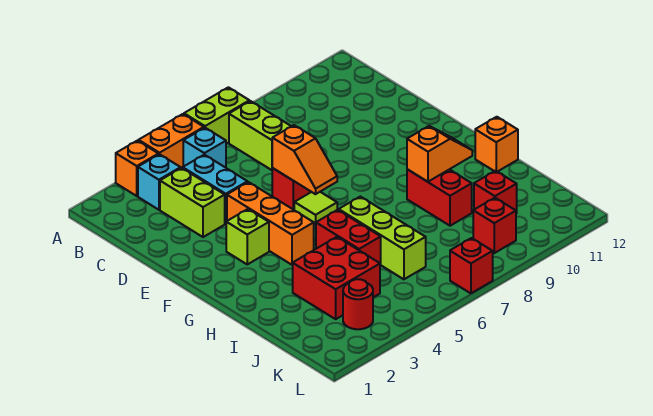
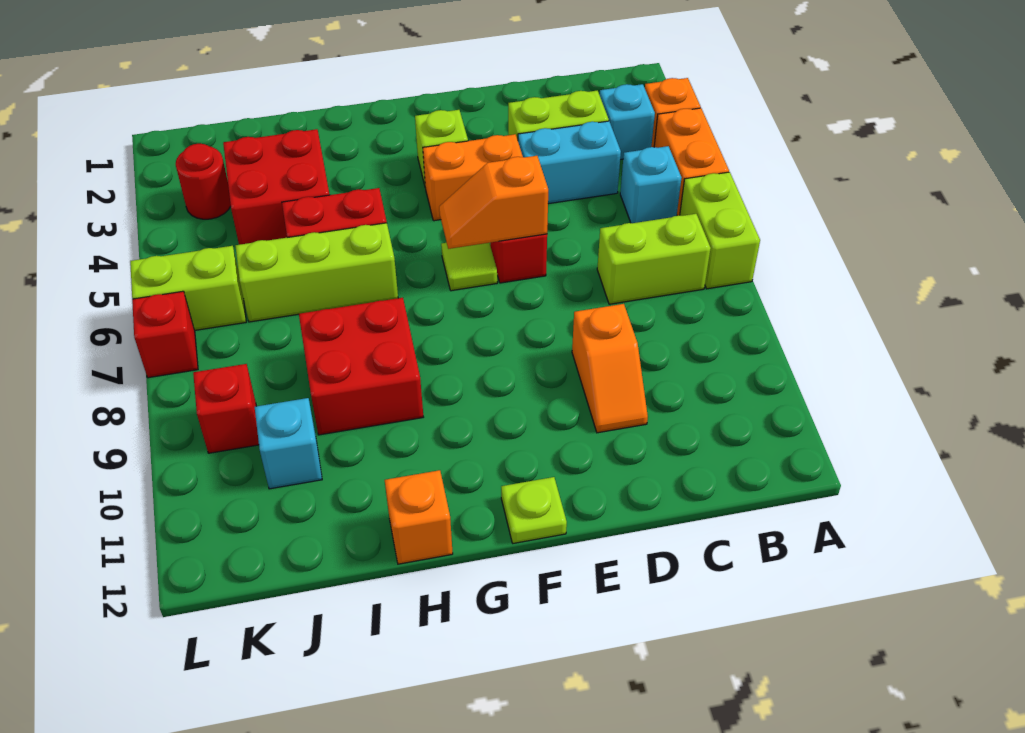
orange brick E4:G4 level 1 -> orange brick E4:F4 level 1
none -> lime plate F12 level 1
red brick H9:I9 level 1 -> red brick H8:I9 level 1
orange slope H9:H10 level 2 top 9 -> orange slope D9:D10 level 1 top 9
red brick J10 level 1 -> cyan brick J10 level 1
none -> lime brick K6:L6 level 1

